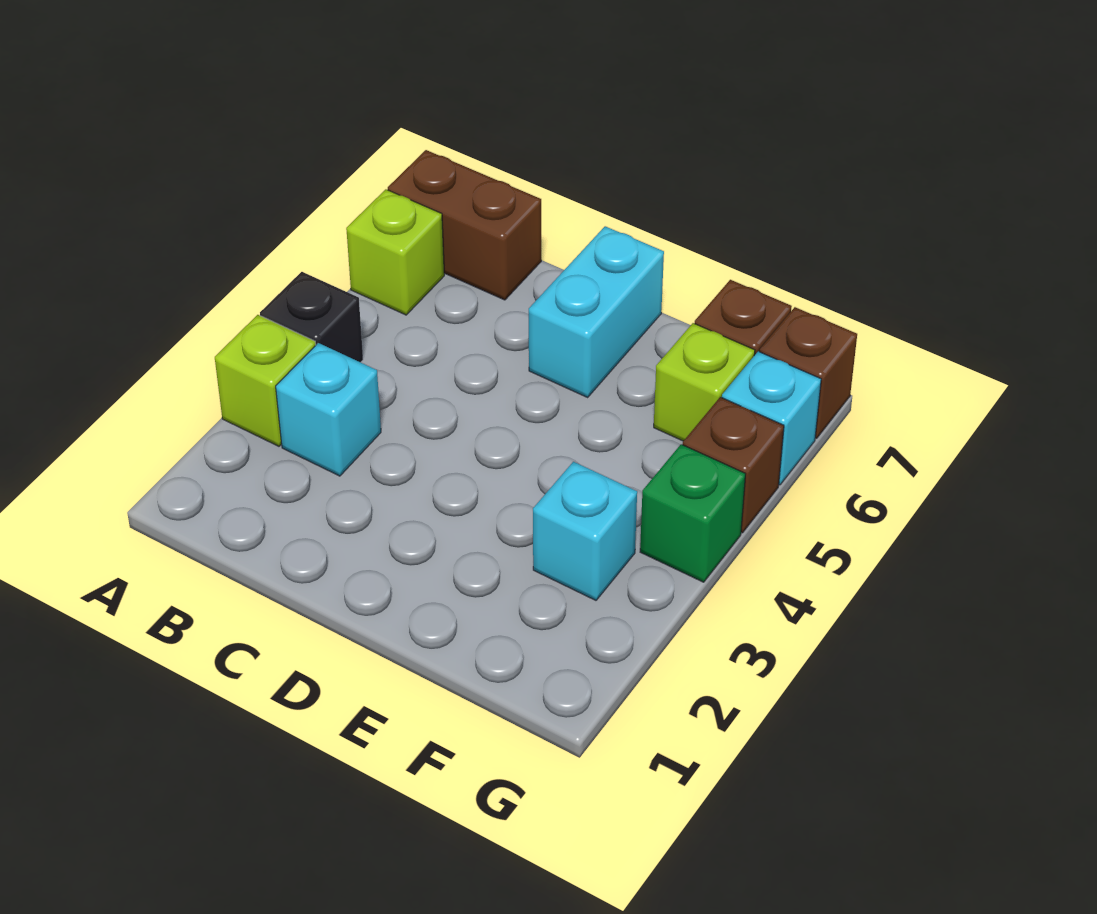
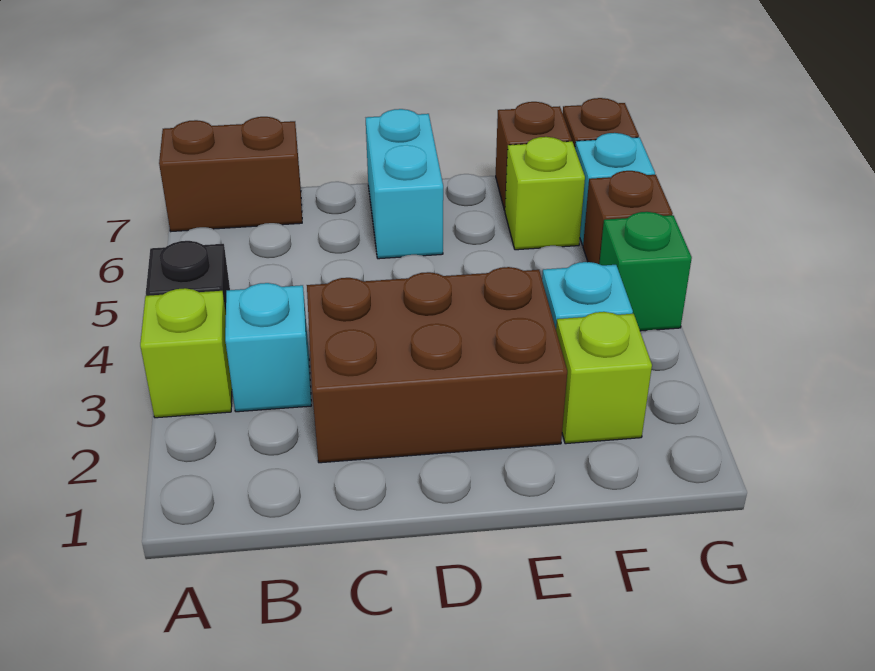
lime brick A6 level 1 -> lime brick F2 level 1
none -> brown brick C2:E3 level 1

